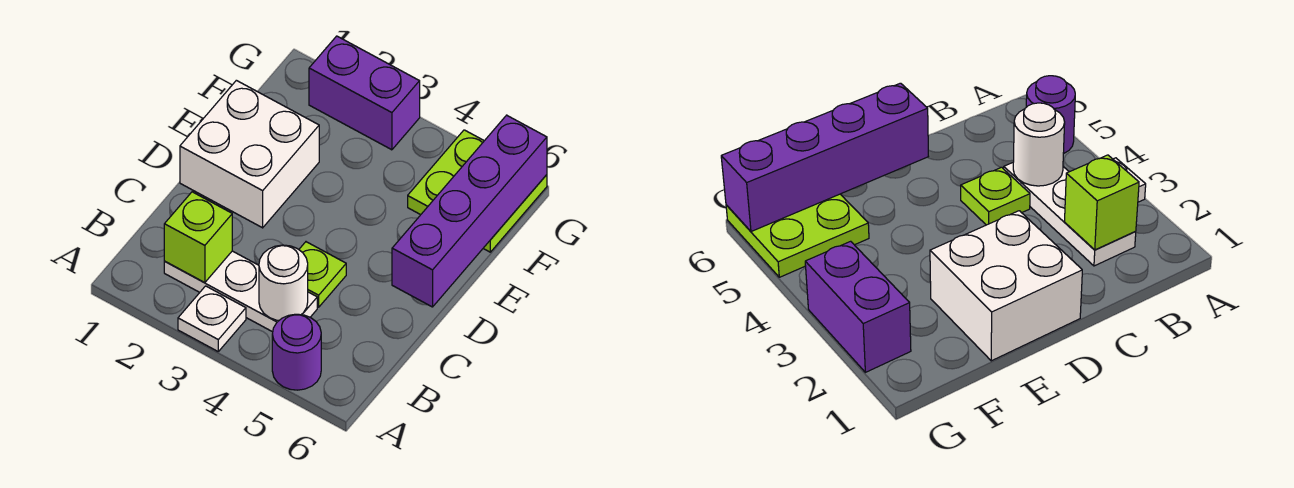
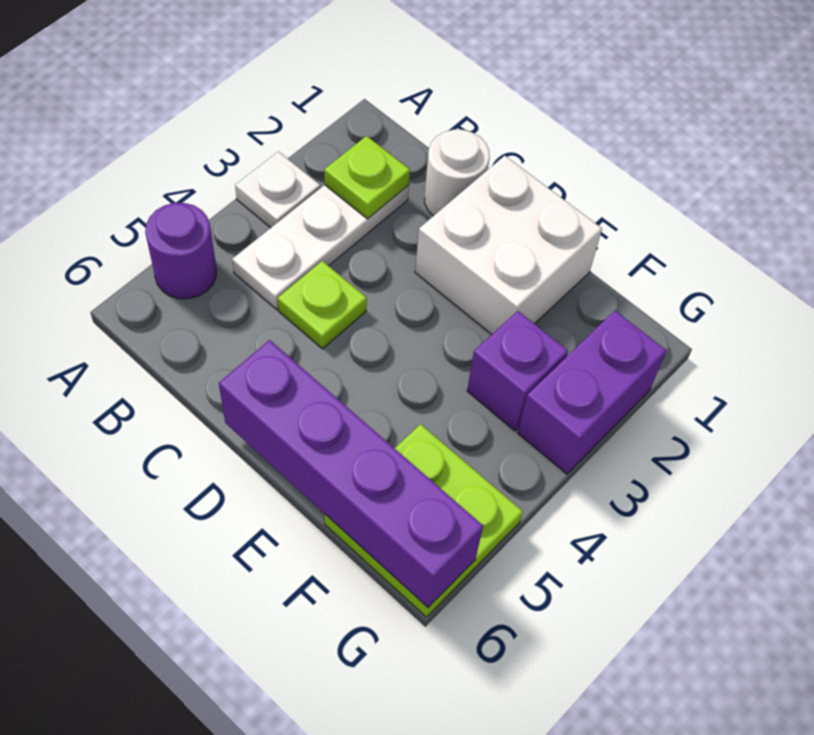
lime brick B2 level 2 -> lime plate B2 level 2
white round brick B4 level 2 -> white round brick C1 level 1
none -> purple brick F3 level 1

